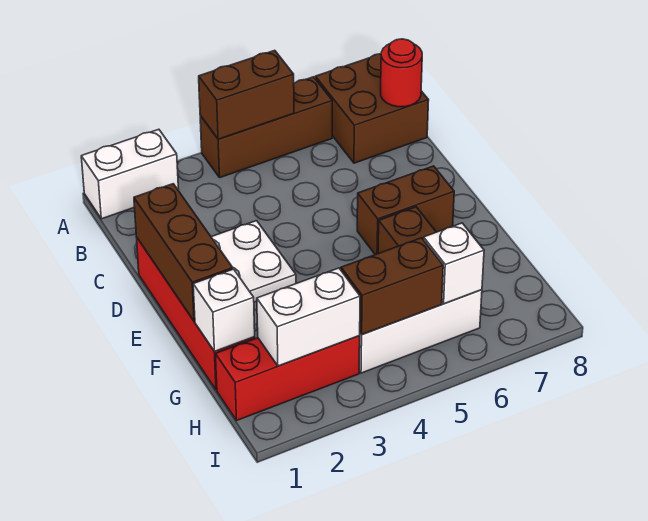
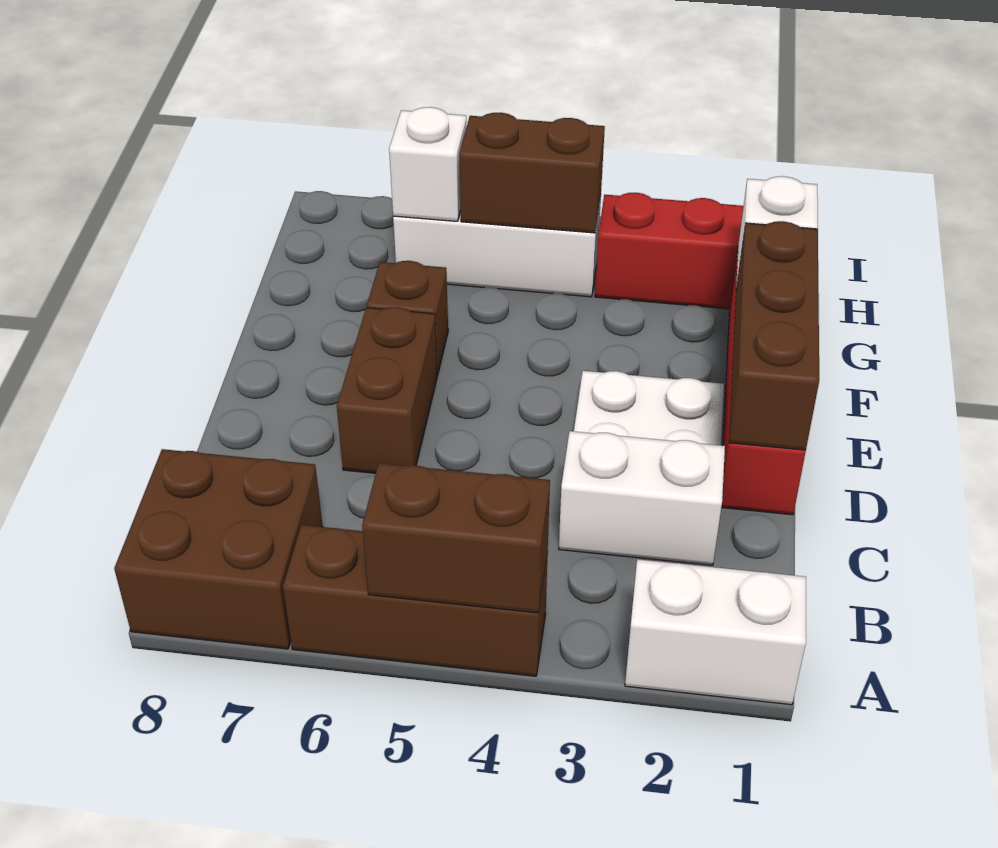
red round brick B8 level 2 -> none
brown brick E6:E7 level 1 -> brown brick D6:E6 level 1
white brick H2:H3 level 2 -> white brick C2:C3 level 1

